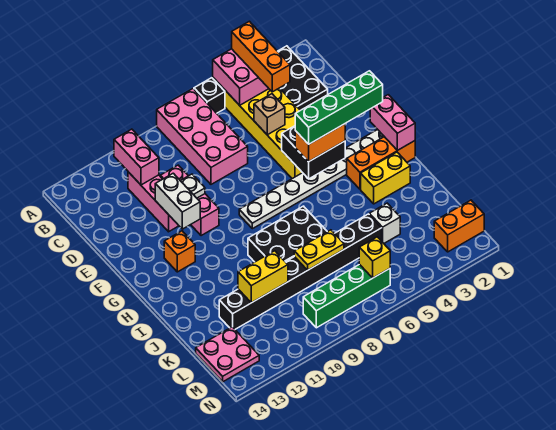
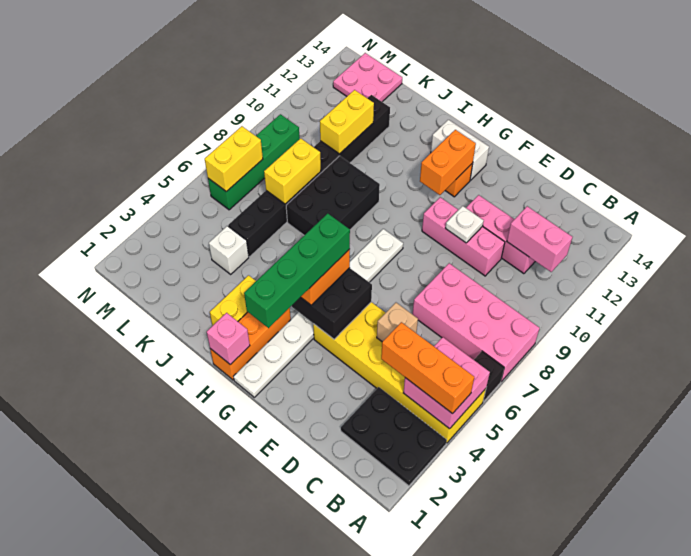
white brick E11:F11 level 2 -> white brick G13:H13 level 1
pink brick G1:H1 level 2 -> pink brick H1 level 2
yellow plate K7:K8 level 2 -> yellow brick K7:K8 level 2
orange brick M1:M2 level 1 -> orange brick G11:G12 level 2
yellow brick M6 level 2 -> yellow brick M6:M7 level 2

